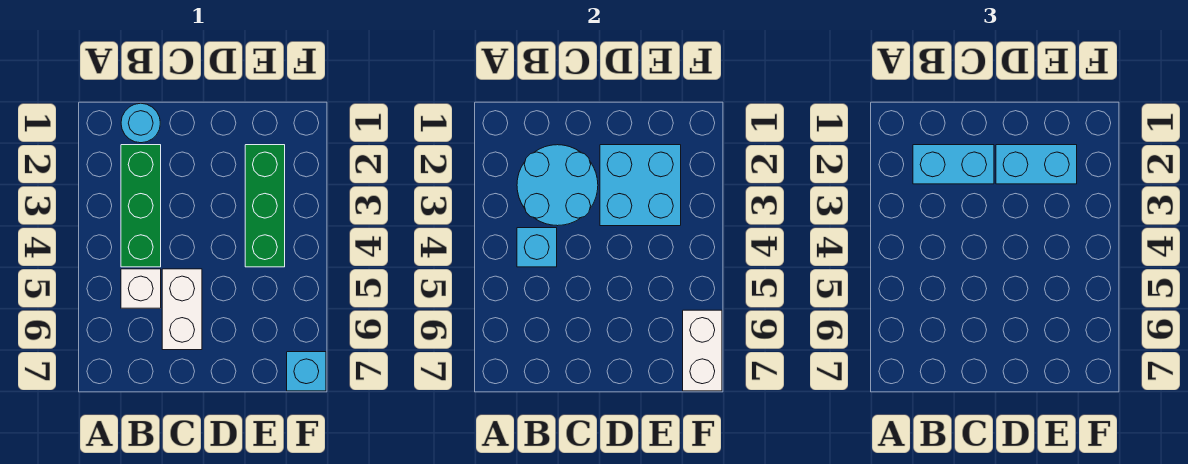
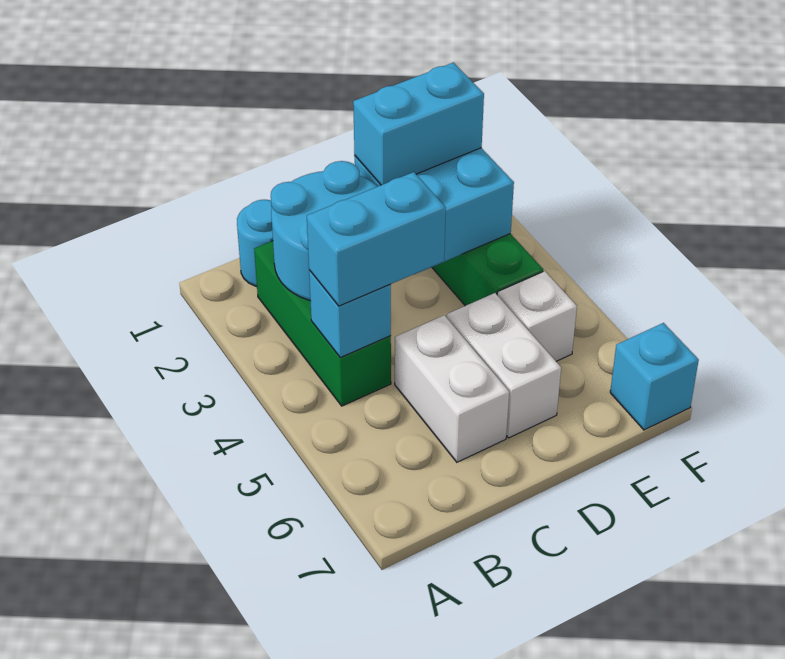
cyan brick B2:C2 level 3 -> cyan brick B4:C4 level 3
white brick B5 level 1 -> white brick E5 level 1
white brick F6:F7 level 2 -> white brick D5:D6 level 1

